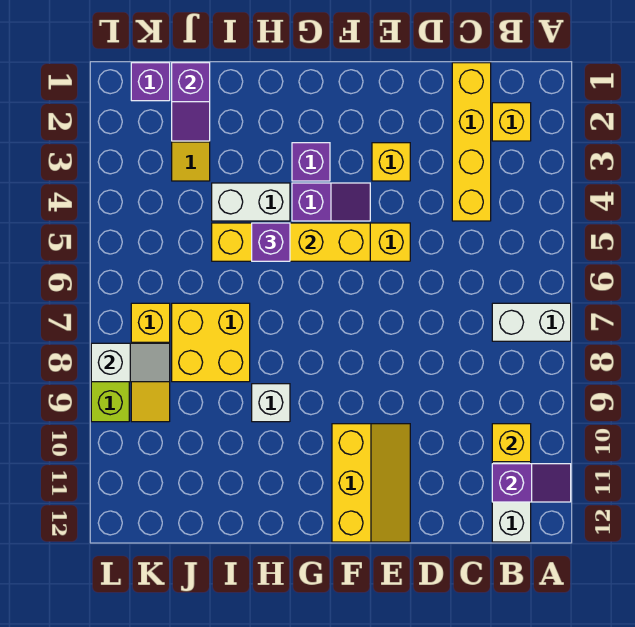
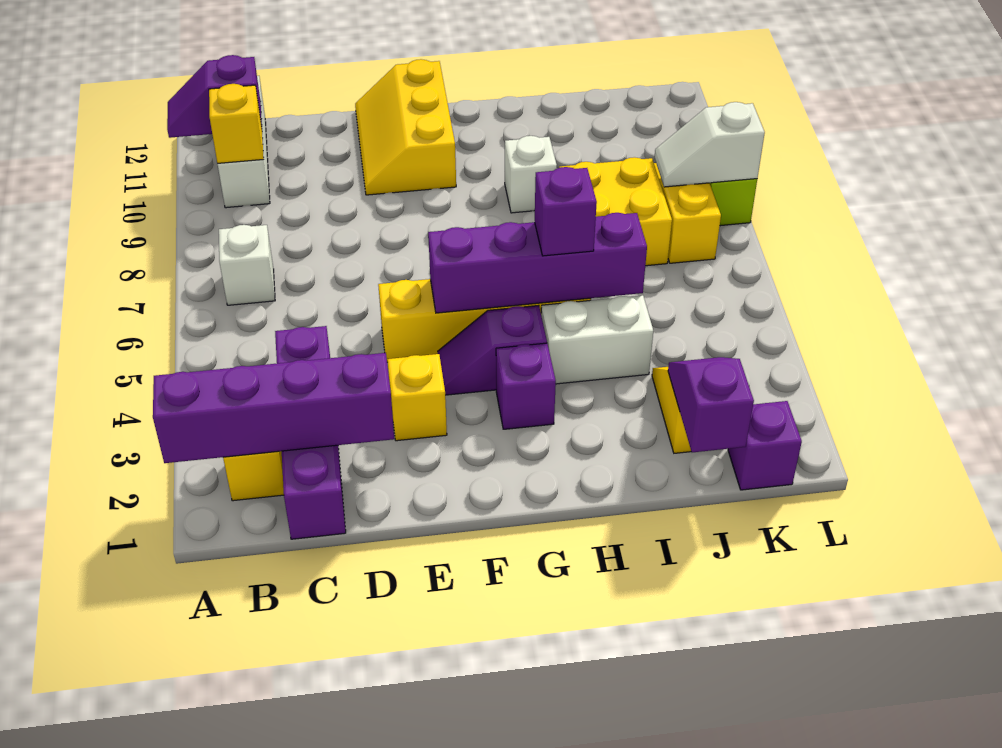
none -> purple brick A2:D2 level 2
white brick A7:B7 level 1 -> white brick B7 level 1
yellow brick C1:C4 level 1 -> purple brick C1:C4 level 1
yellow brick F5:I5 level 2 -> purple brick F5:I5 level 2

